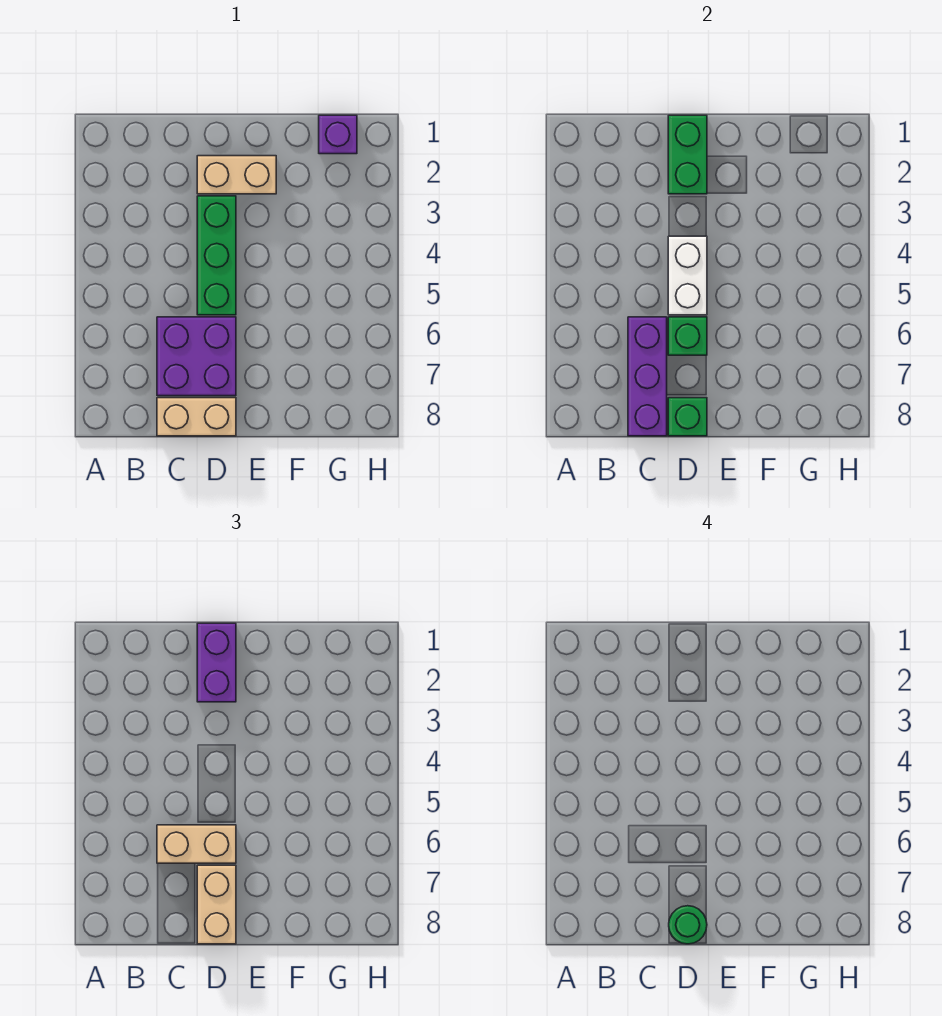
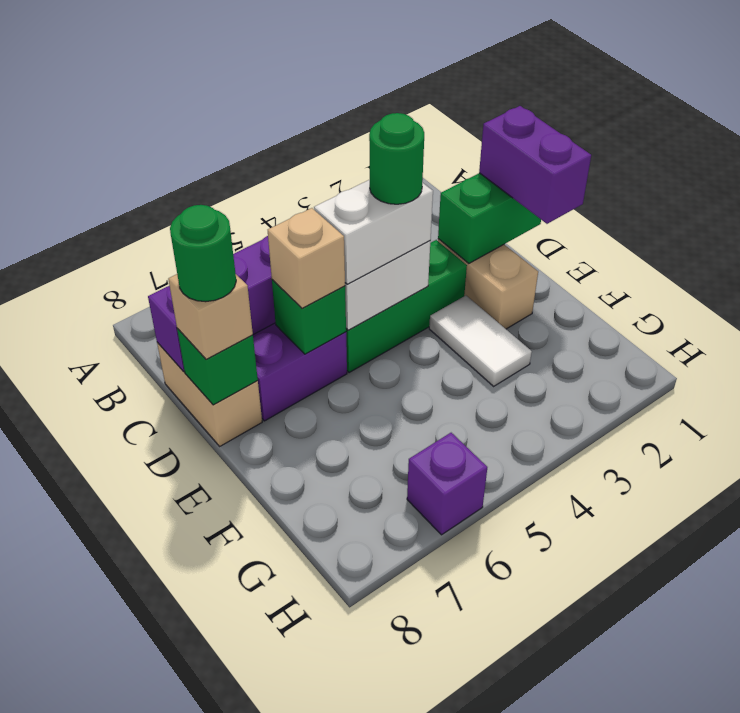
tan brick C6:D6 level 3 -> tan brick D6 level 3
purple brick D1:D2 level 3 -> purple brick D1:E1 level 3
none -> white brick D4:D5 level 3
none -> green round brick D4 level 4
tan brick D7:D8 level 3 -> tan brick D8 level 3
none -> white tile E3:F3 level 1
purple brick G1 level 1 -> purple brick H6 level 1

